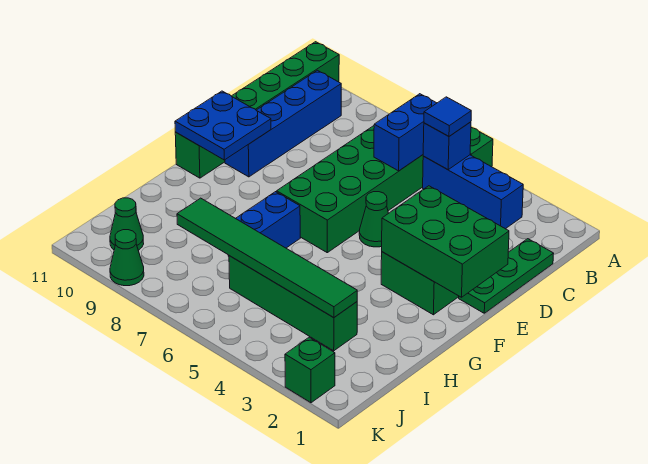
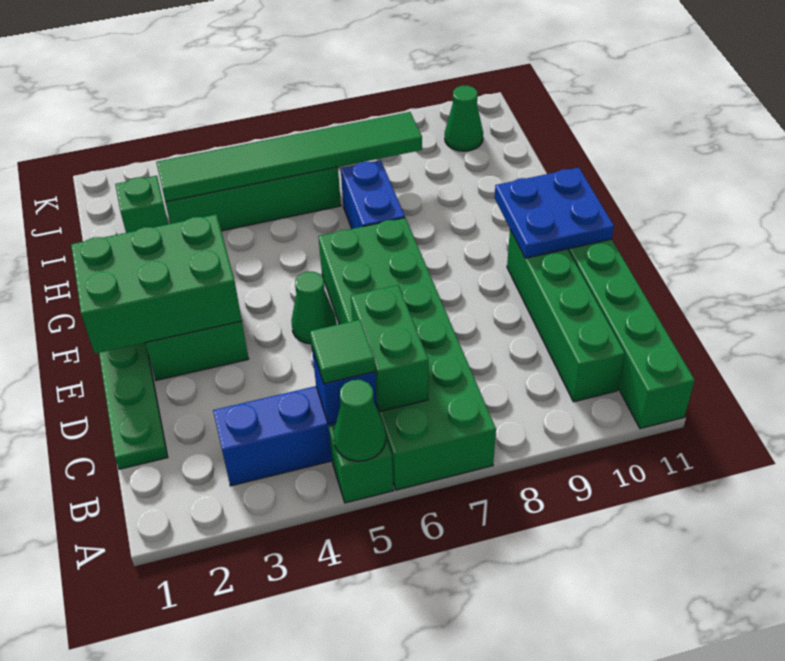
blue tile B5 level 3 -> green tile B5 level 3
blue brick B6:C6 level 2 -> green brick B6:C6 level 2
blue brick B10:E10 level 1 -> green brick B10:E10 level 1
green brick K2 level 1 -> green brick I2 level 1
green cone K9 level 1 -> green cone A5 level 2

